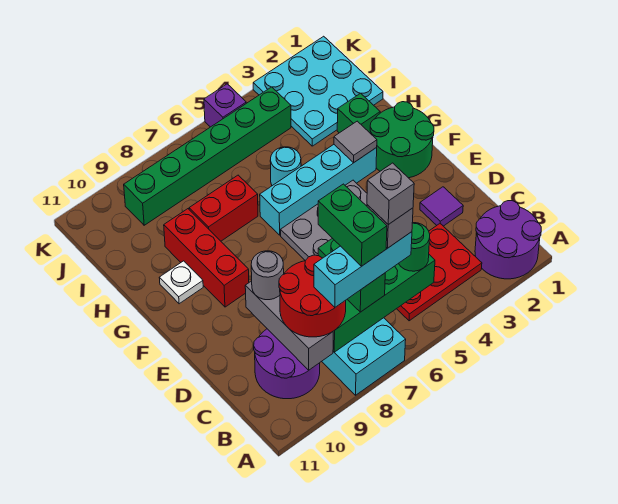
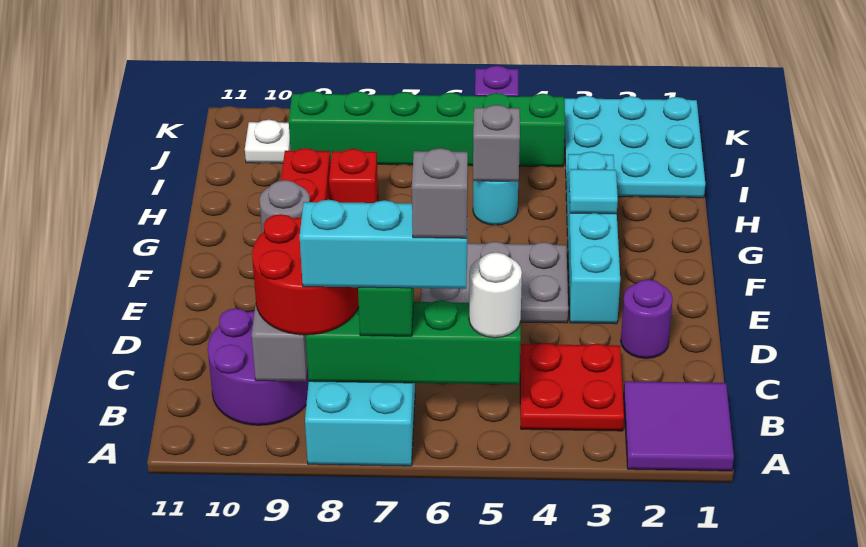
purple round brick A1:B2 level 1 -> purple tile A1:B2 level 1
red plate B3:C5 level 1 -> red plate B3:C4 level 1
green round brick B5 level 3 -> white round brick B5 level 3
grey brick B6 level 6 -> grey brick H5 level 2
green brick B7:C7 level 5 -> none
purple tile D2 level 1 -> purple round brick D2 level 1
green round brick F1:G2 level 1 -> none
cyan brick G3:G6 level 1 -> cyan brick E3:H3 level 1
grey tile G3 level 2 -> cyan tile G3 level 2
white plate G10 level 1 -> white plate J10 level 1
green brick H2 level 1 -> none
red brick H7:H8 level 1 -> red brick H8 level 1

